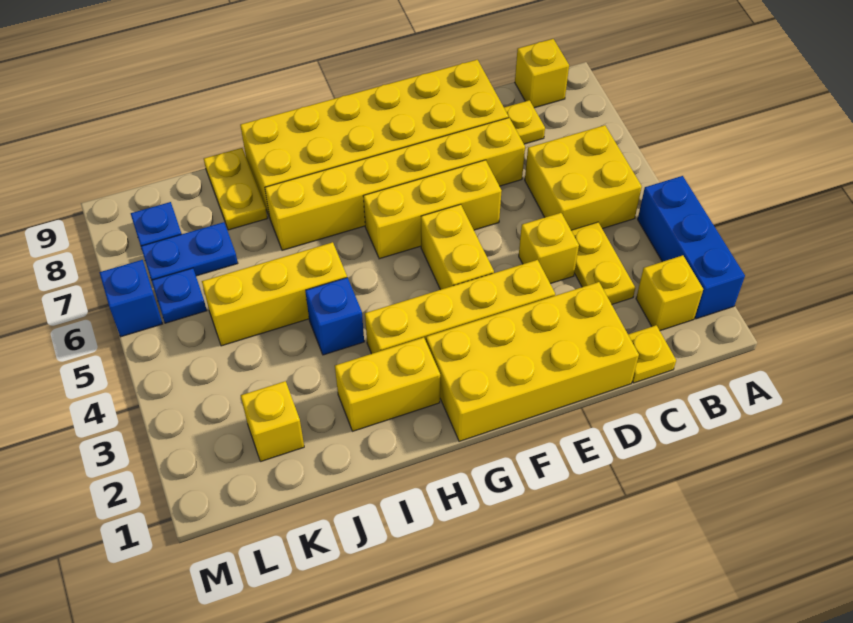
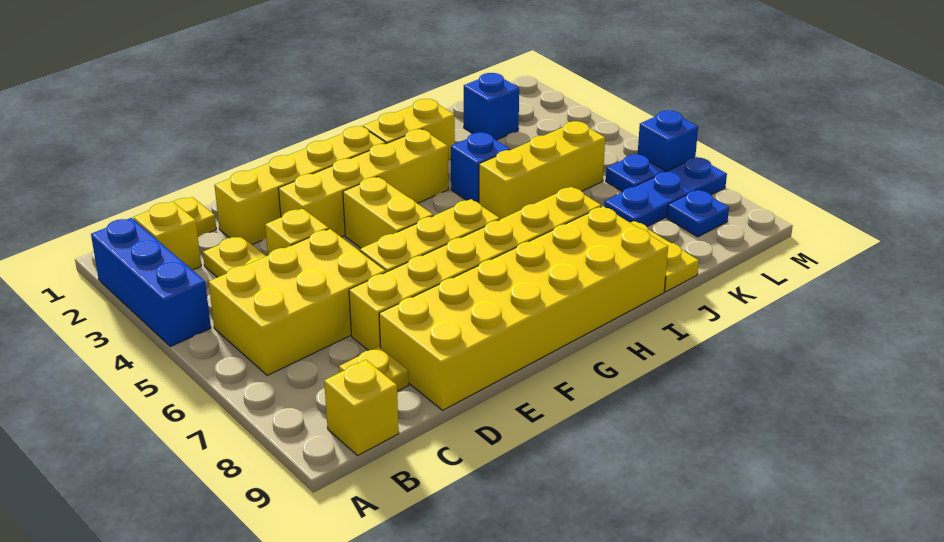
yellow brick B5:C6 level 1 -> yellow brick B5:D6 level 1
yellow brick D1:G2 level 1 -> yellow brick D2:G2 level 1
yellow brick K2 level 1 -> blue brick K2 level 1
blue plate K7:L7 level 1 -> blue plate K7:M7 level 1

